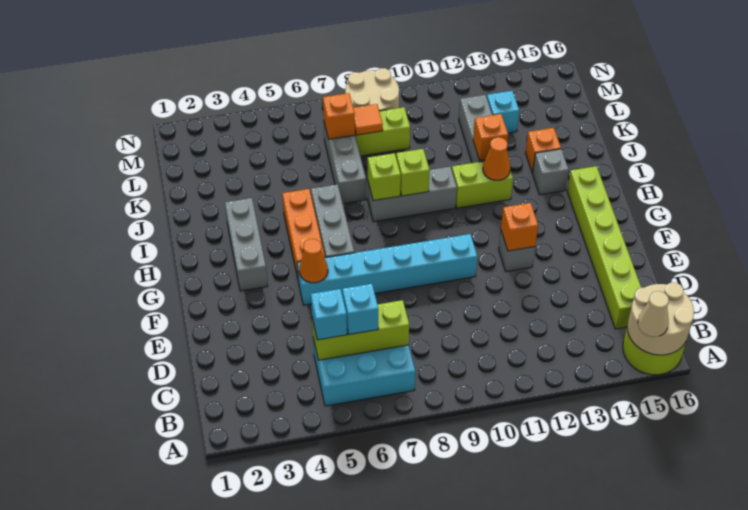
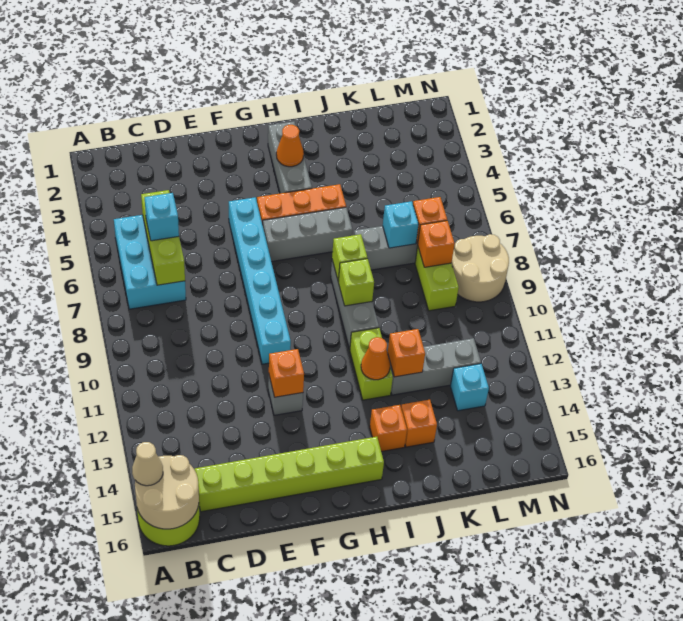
cyan brick C5 level 3 -> cyan brick K7 level 2
orange cone F5 level 2 -> orange cone H3 level 2
grey brick G3:I3 level 1 -> grey brick H2:H4 level 1
grey brick I14 level 1 -> orange brick I14 level 1
orange tile L8 level 2 -> orange brick L8 level 2

